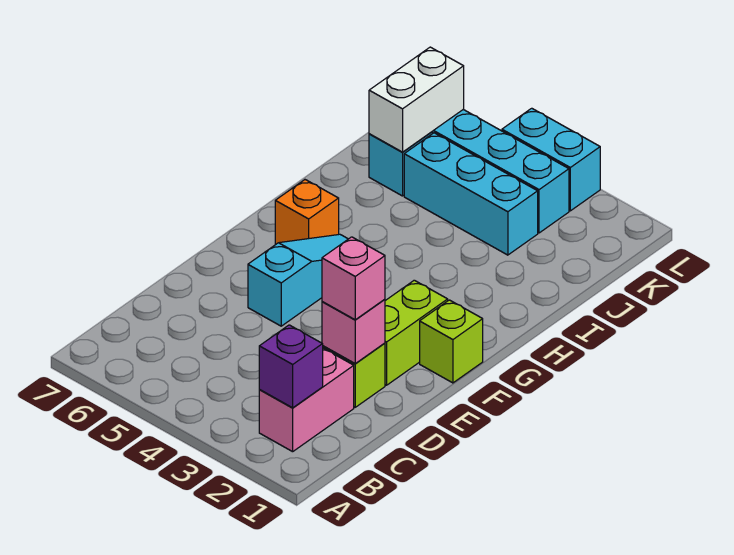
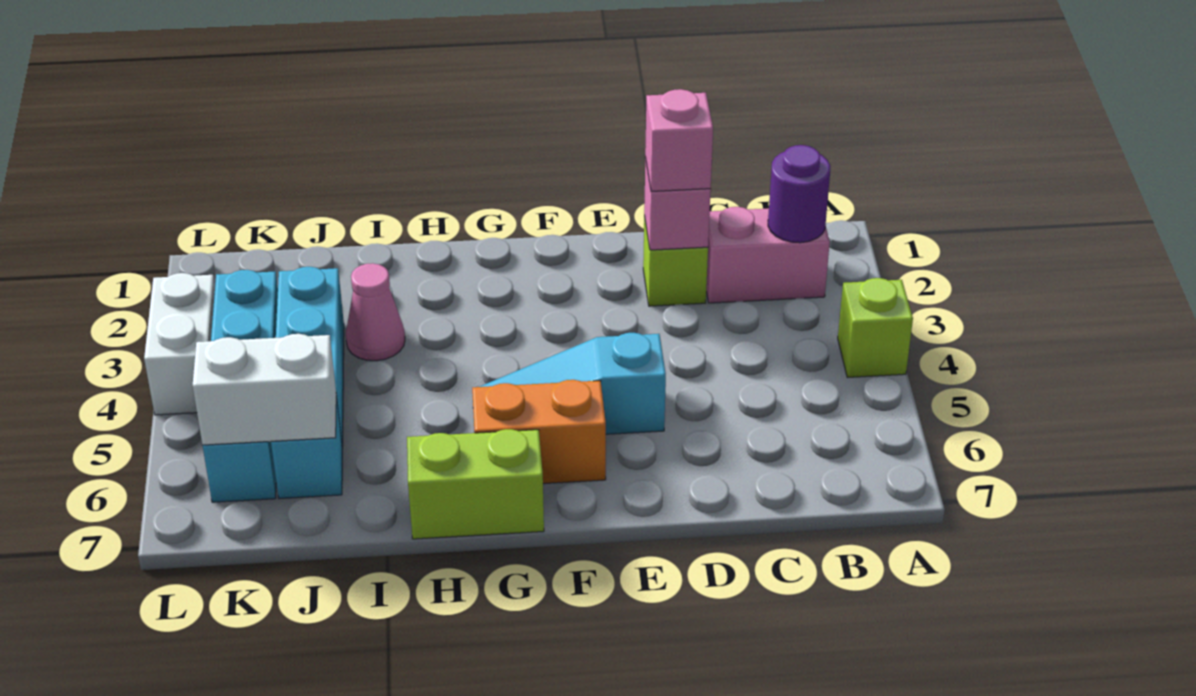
purple brick B2 level 2 -> purple round brick B2 level 2
lime brick E2:F2 level 1 -> lime brick G7:H7 level 1
lime brick F1 level 1 -> lime brick A4 level 1
orange brick G6 level 1 -> orange brick F6:G6 level 1
none -> pink cone I3 level 1
cyan brick L3:L4 level 1 -> white brick L3:L4 level 1

